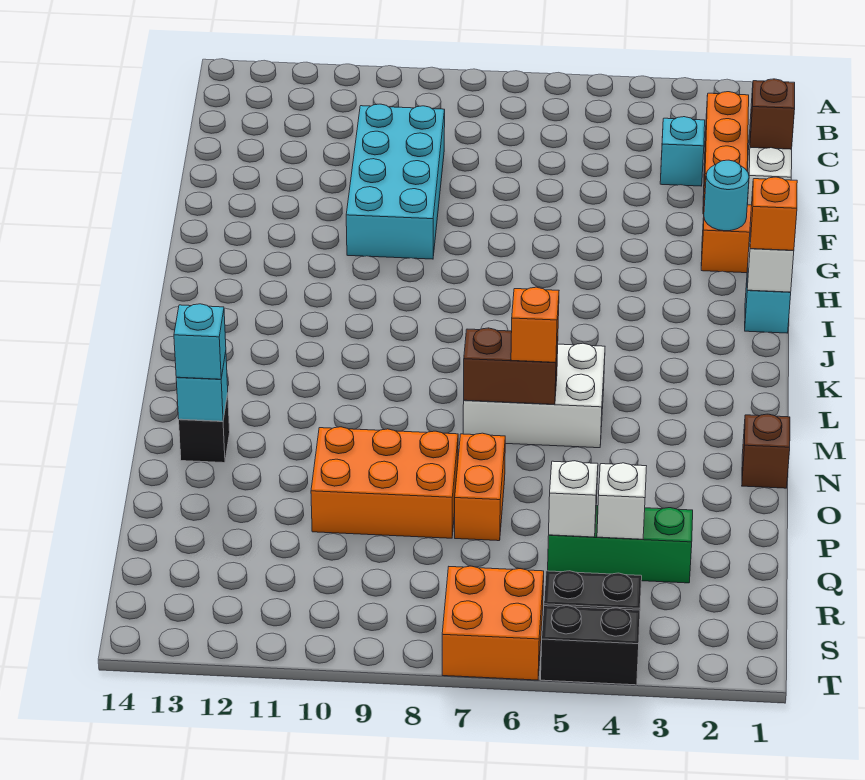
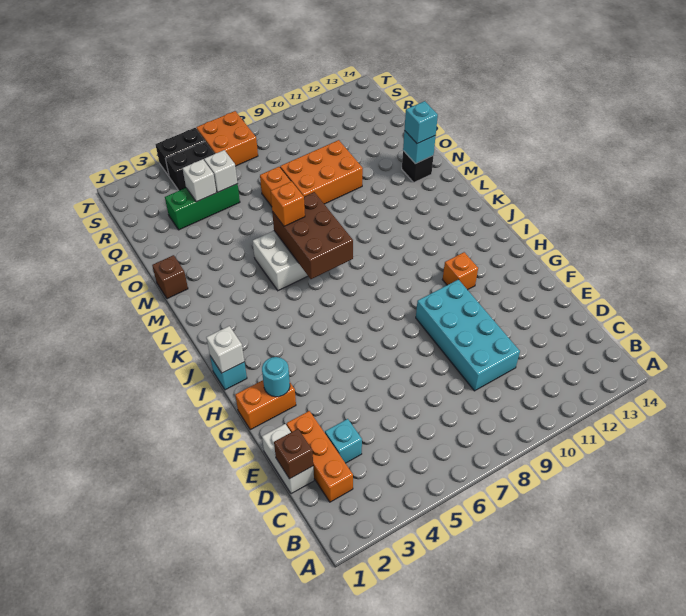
orange brick I1 level 3 -> orange brick H11 level 1
brown brick M6:M7 level 2 -> brown brick K6:M7 level 2

